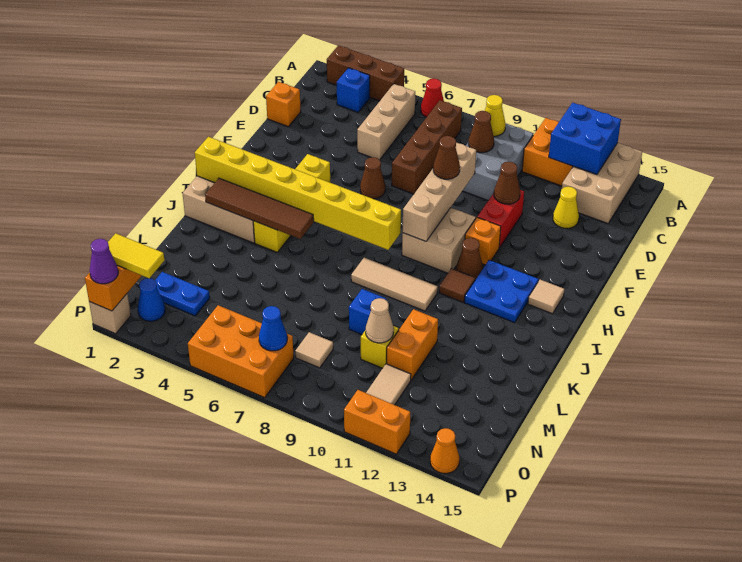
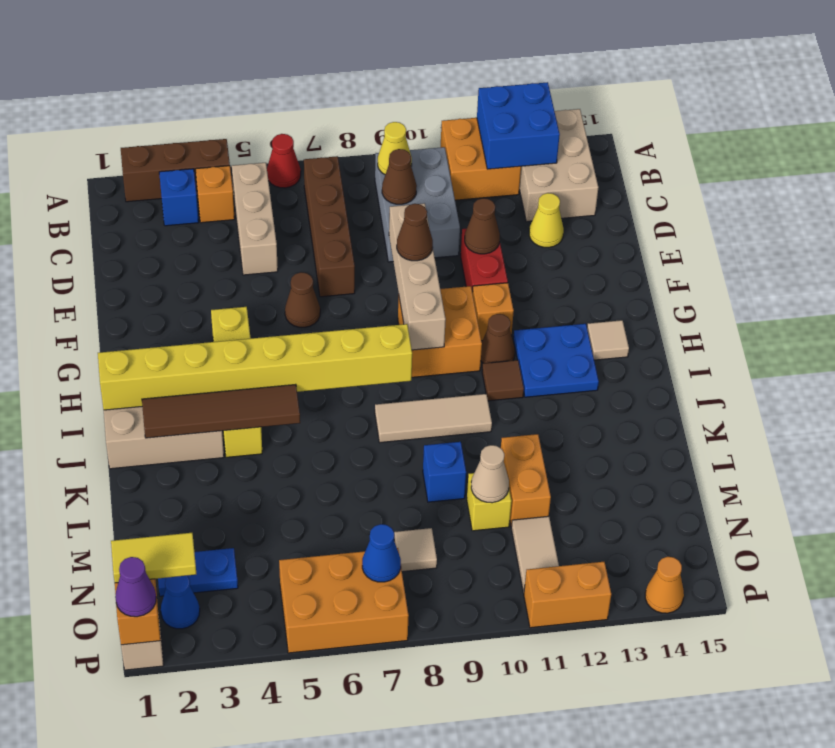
orange brick D1 level 1 -> orange brick B4 level 1
tan brick G9:H10 level 1 -> orange brick G9:H10 level 1

